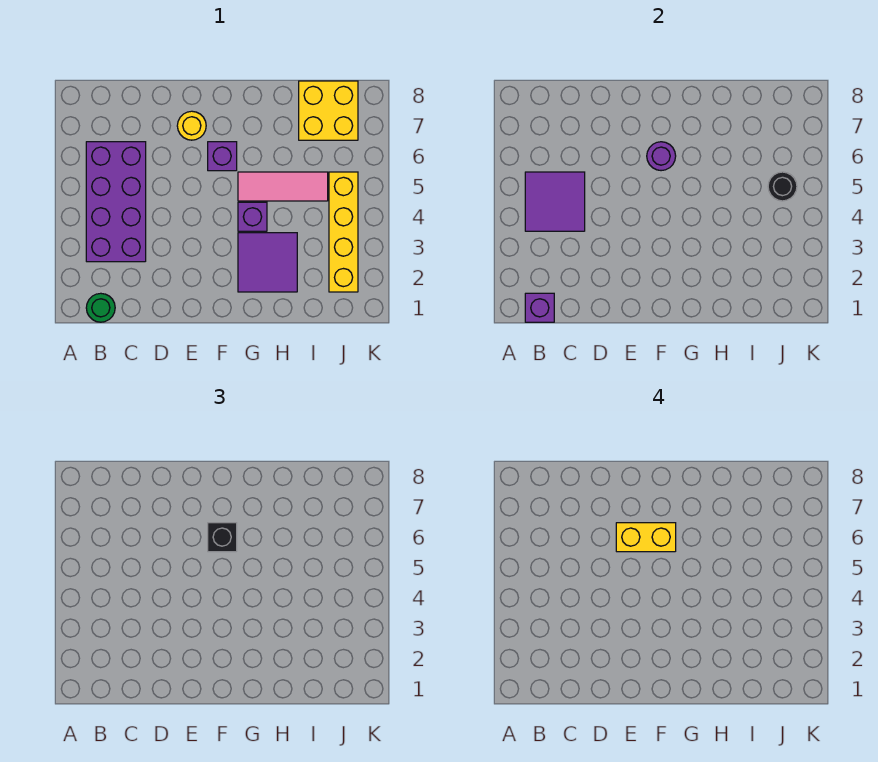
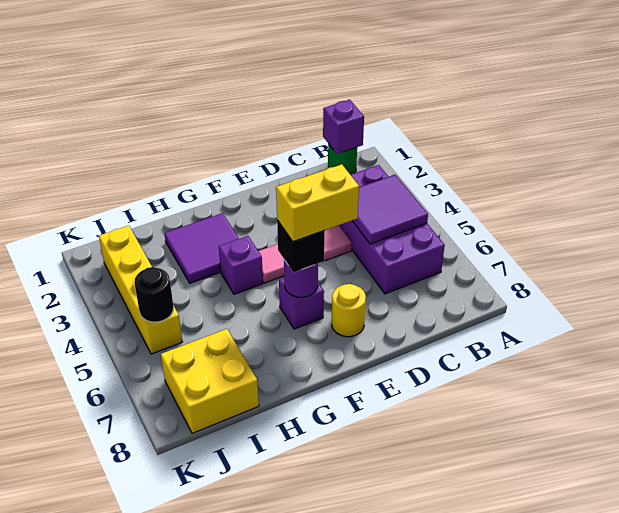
pink tile G5:I5 level 1 -> pink tile D4:F4 level 1

